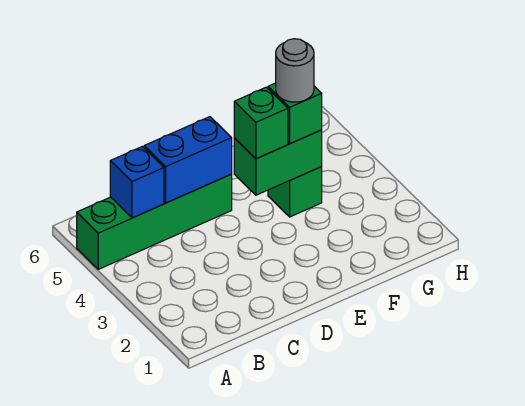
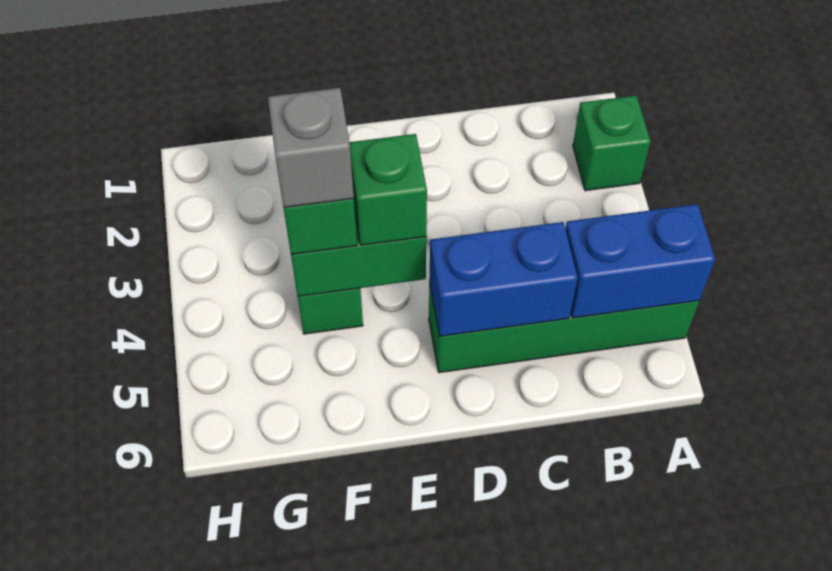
none -> green brick A2 level 1
blue brick B5 level 2 -> blue brick A5:B5 level 2
grey round brick F4 level 4 -> grey brick F4 level 4

